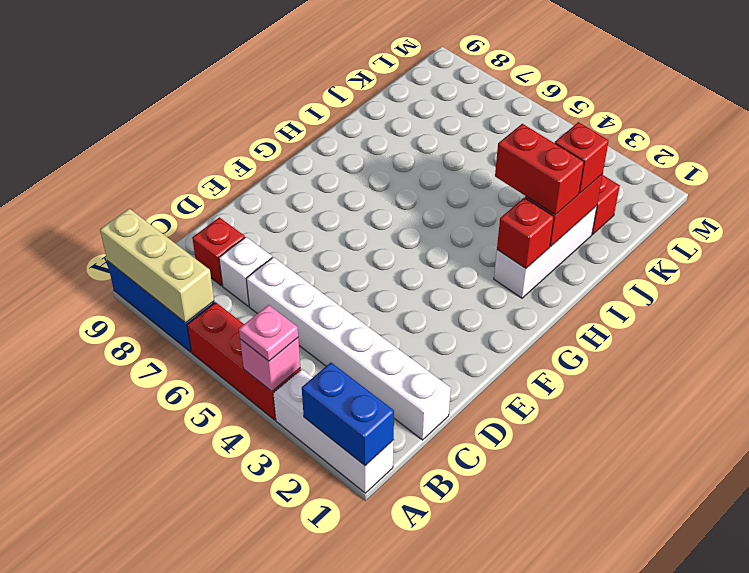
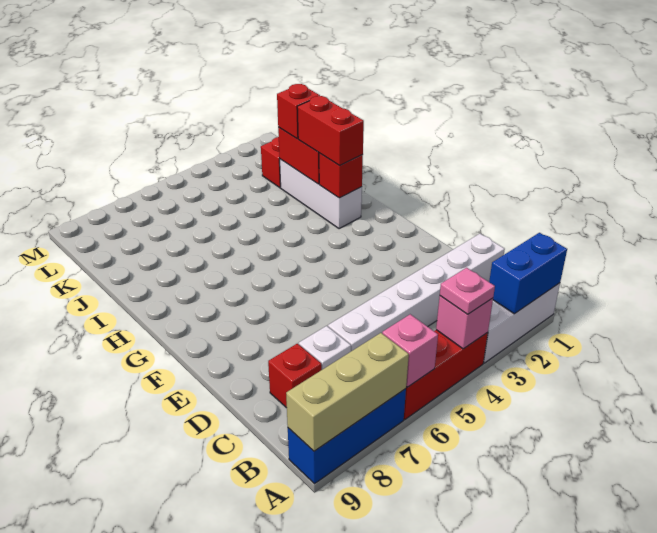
none -> pink brick A6 level 2
red brick I2:I3 level 3 -> red brick H2:I2 level 3

